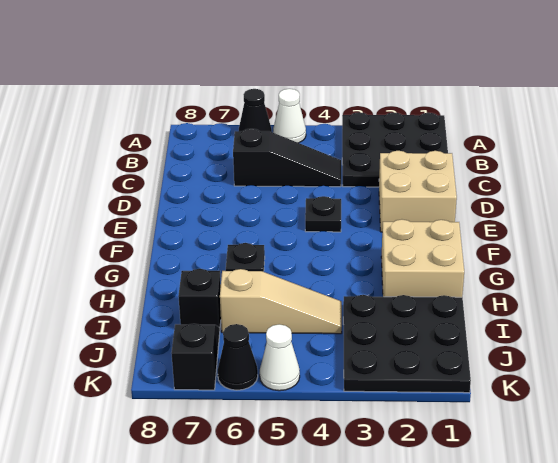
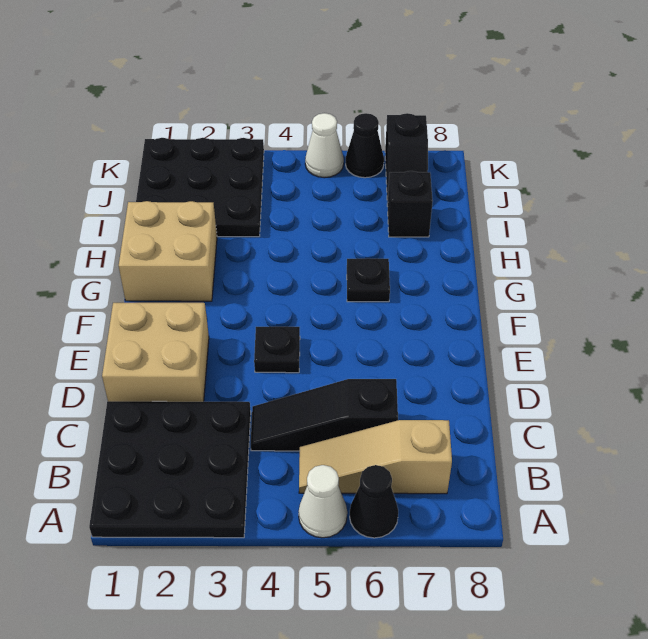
tan slope I4:I6 level 1 top 6 -> tan slope B5:B7 level 1 top 7

